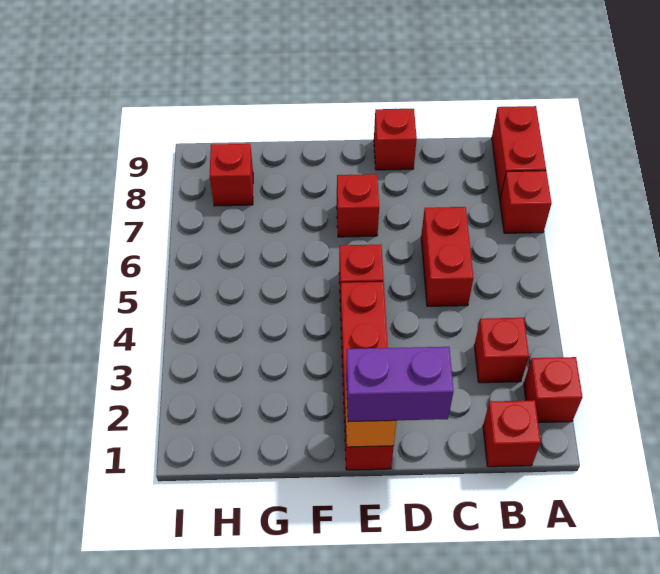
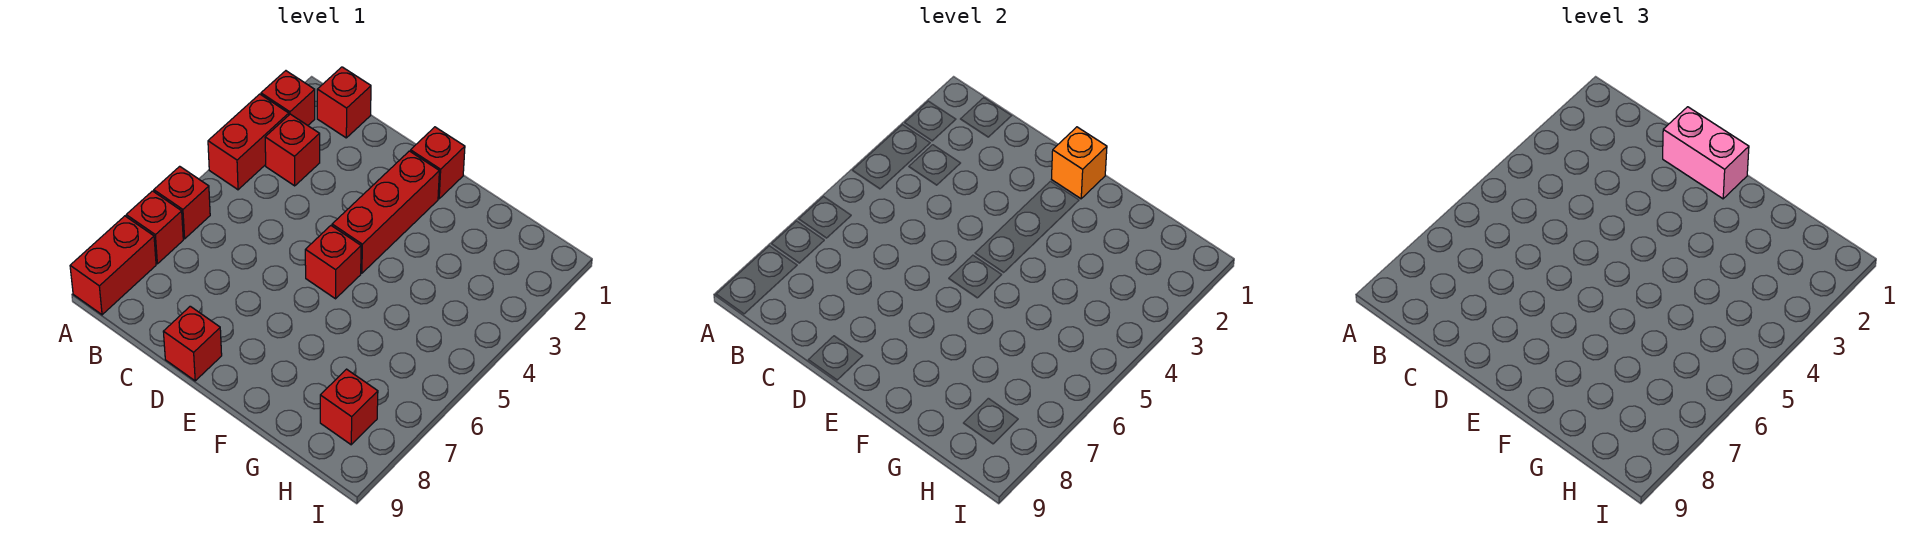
red brick C5:C6 level 1 -> red brick A3:A4 level 1
purple brick D1:E1 level 3 -> pink brick D1:E1 level 3
red brick E7 level 1 -> red brick A6 level 1

